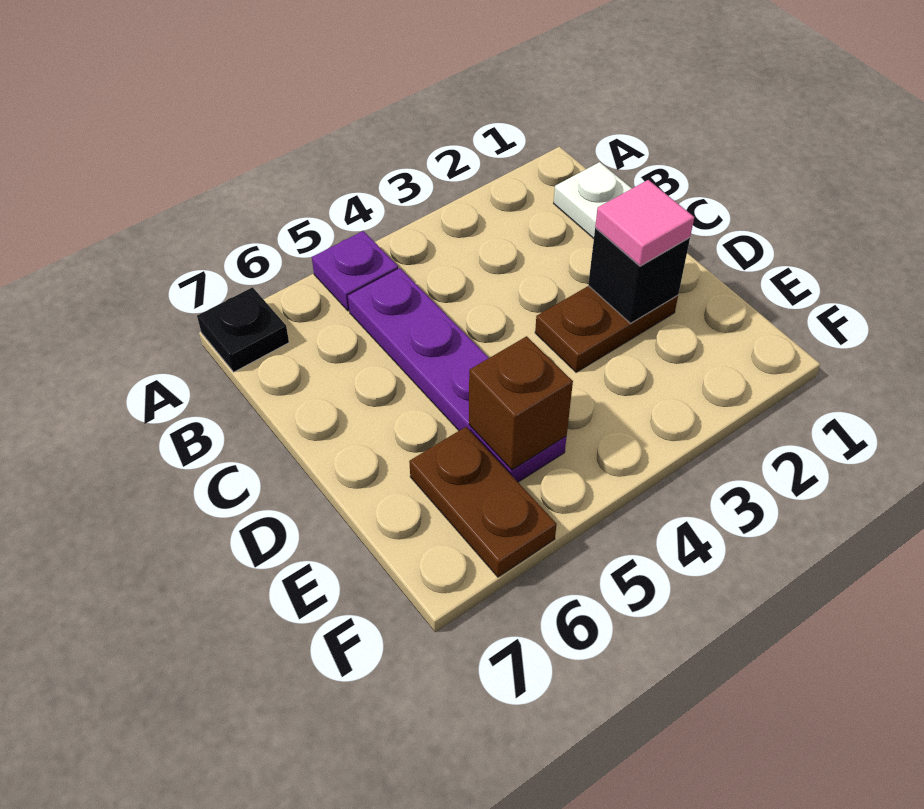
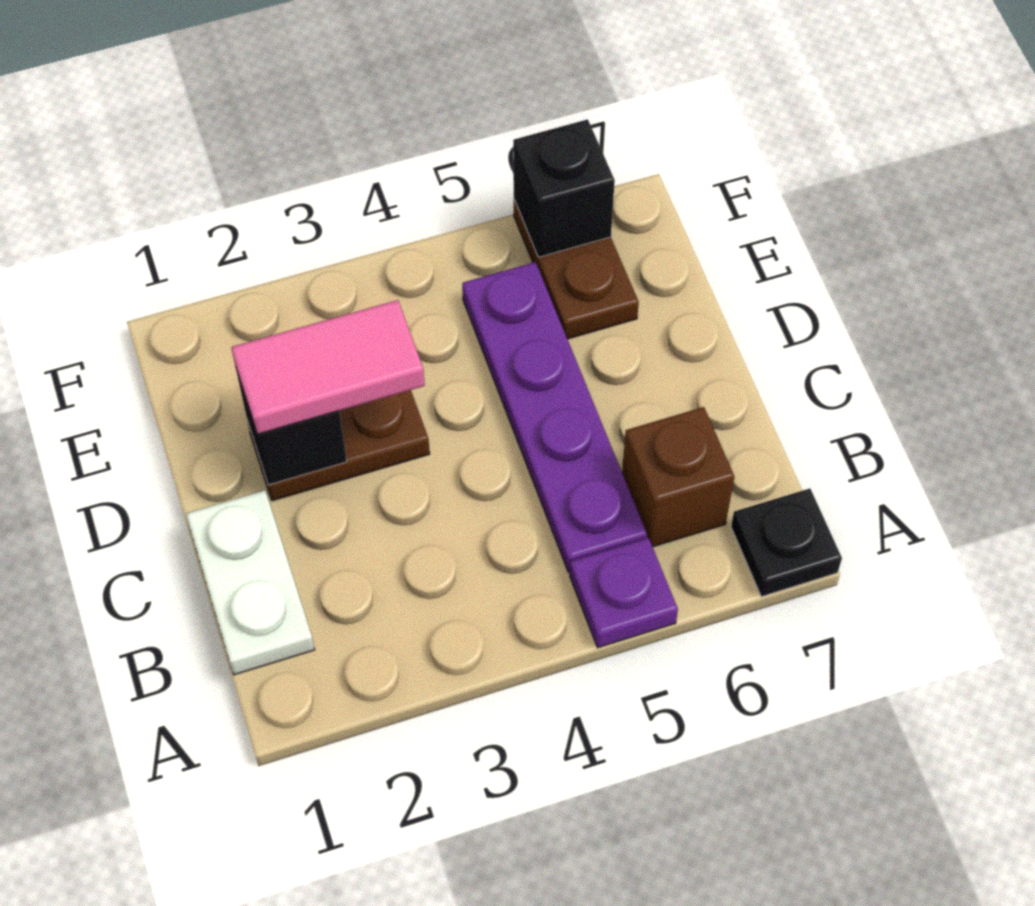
pink tile D2 level 3 -> pink tile D2:D3 level 3
brown brick E5 level 2 -> brown brick B6 level 1
none -> black brick F6 level 2

